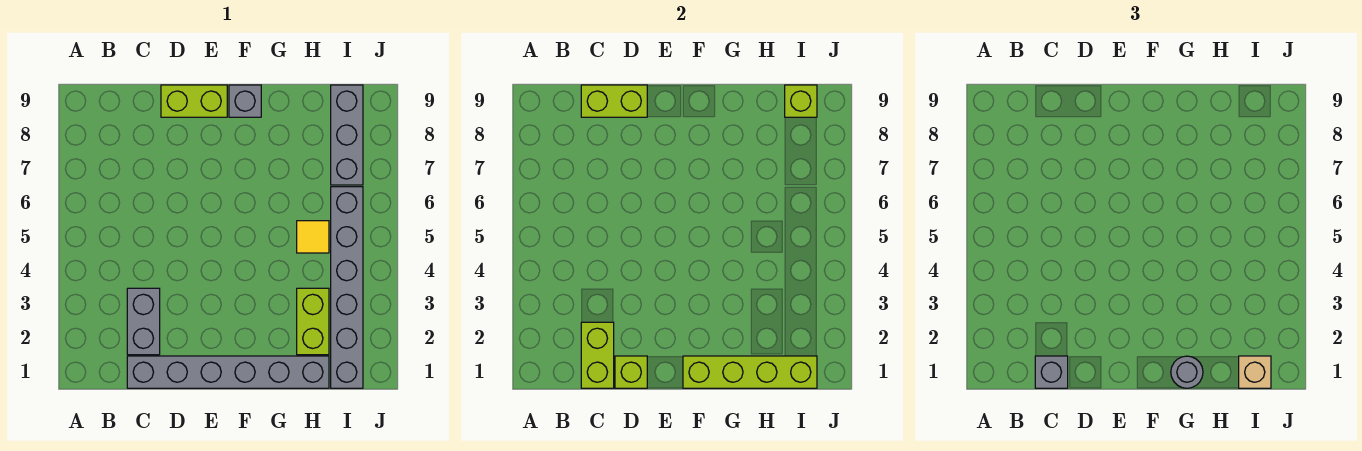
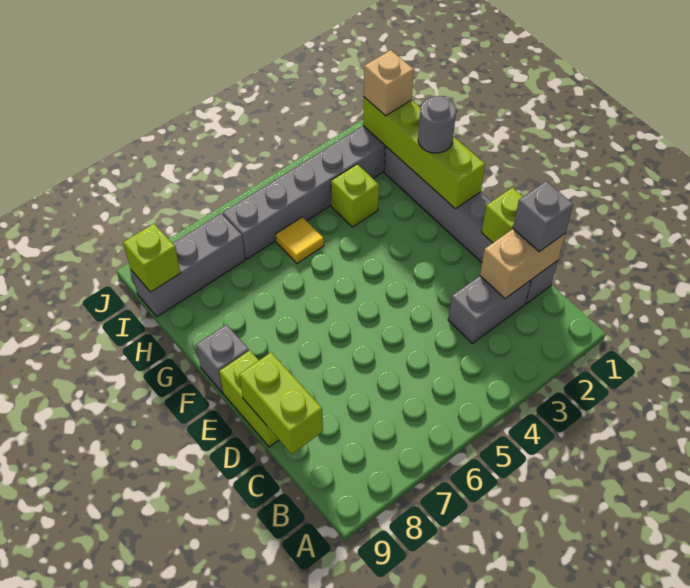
lime brick C1:C2 level 2 -> tan brick C1:C2 level 2
lime brick H2:H3 level 1 -> lime brick H3 level 1

